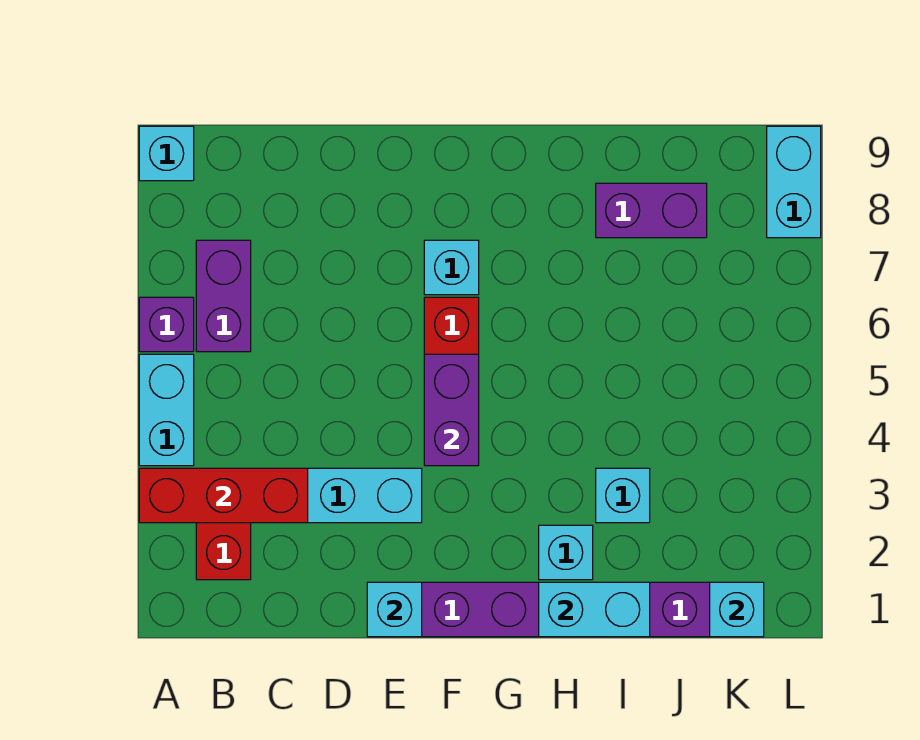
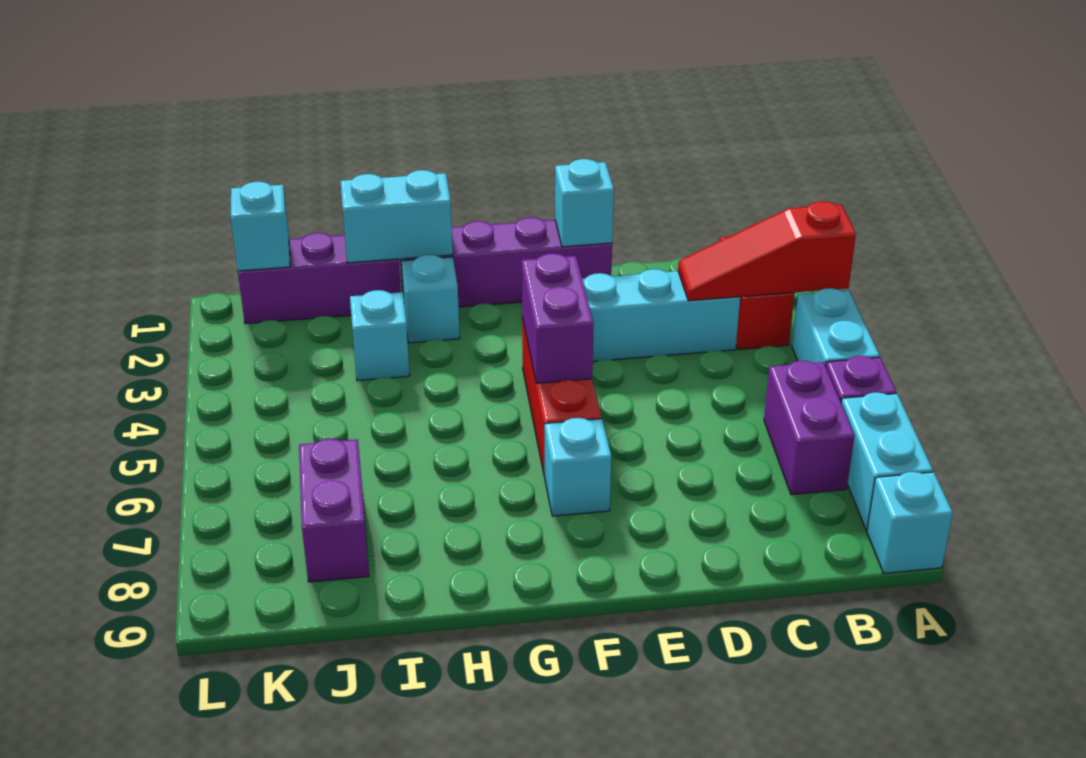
red brick A3:C3 level 2 -> red slope A3:C3 level 2 top A
purple brick I8:J8 level 1 -> purple brick J7:J8 level 1
cyan brick L8:L9 level 1 -> cyan brick A7:A8 level 1

